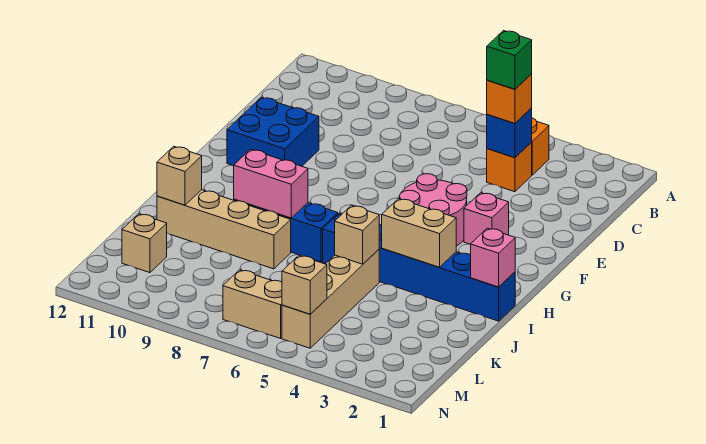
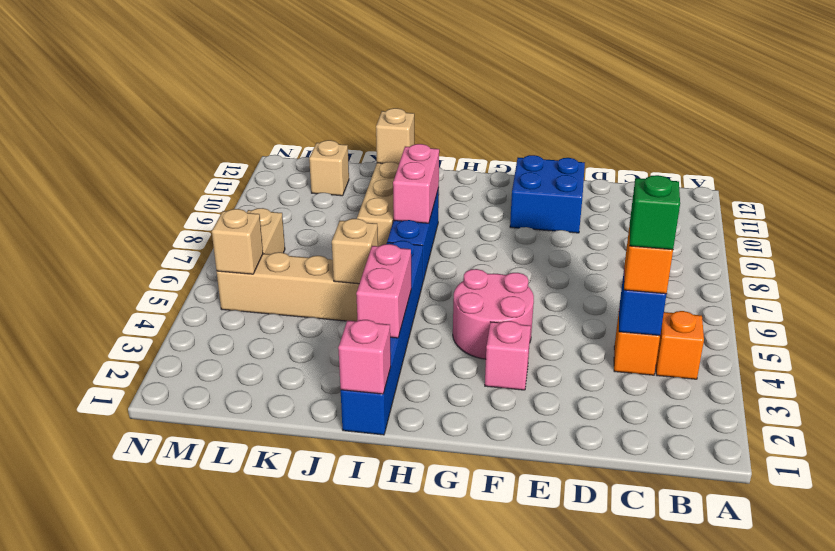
tan brick I3:I4 level 2 -> pink brick I3:I4 level 2

